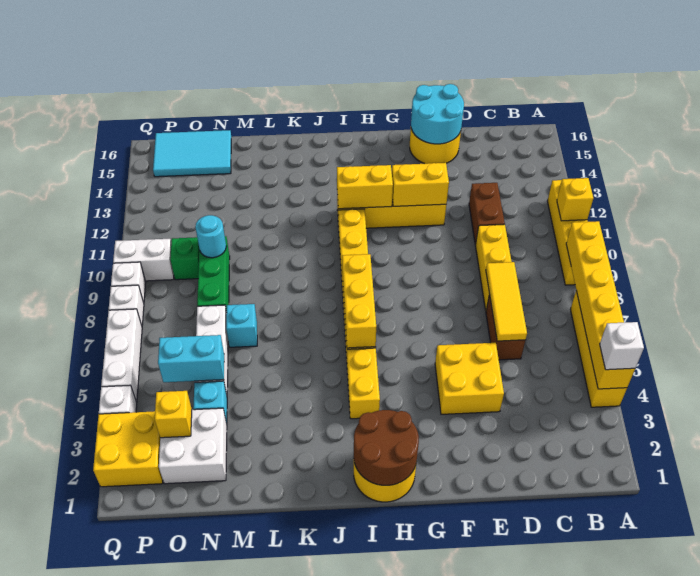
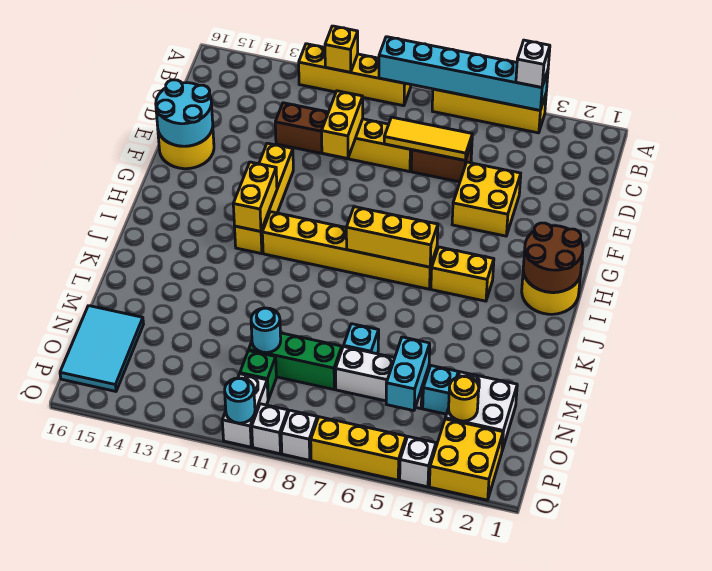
yellow brick A4:A9 level 2 -> cyan brick A4:A9 level 2
yellow brick F12:G12 level 2 -> yellow brick D10:E10 level 2
yellow brick O3 level 2 -> yellow round brick O3 level 2
white brick Q5:Q7 level 1 -> yellow brick Q5:Q7 level 1
none -> cyan round brick Q10 level 2

